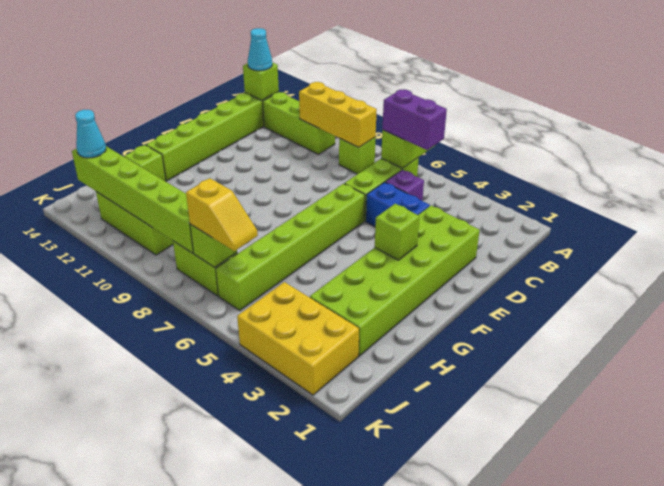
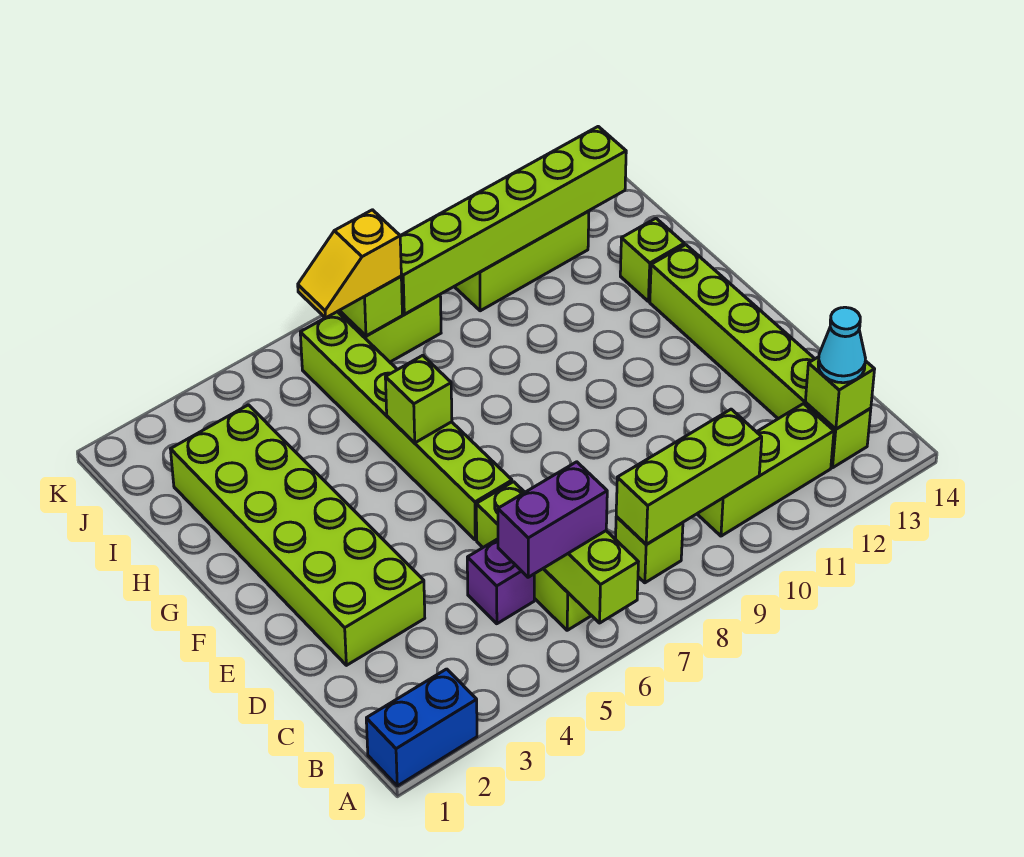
yellow brick B8:B10 level 2 -> lime brick B8:B10 level 2
blue brick D4:D5 level 1 -> blue brick A1:A2 level 1
lime brick F3 level 2 -> lime brick G6 level 2
yellow brick J2:K4 level 1 -> none
cyan cone J13 level 3 -> none

